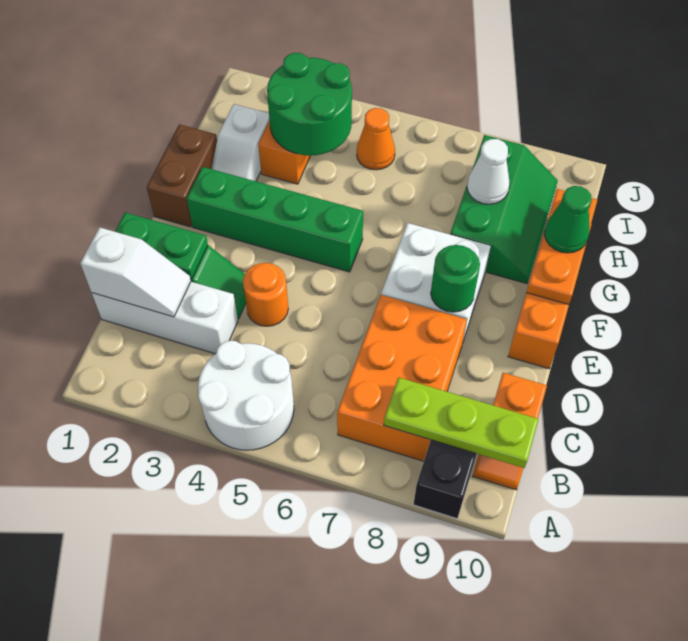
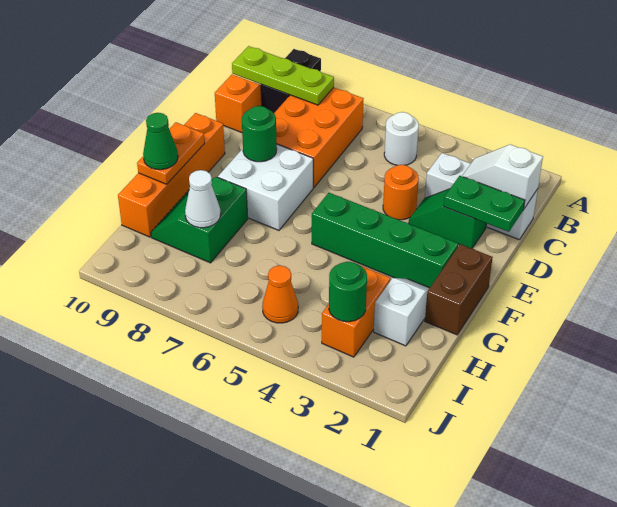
white round brick A4:B5 level 1 -> white round brick B5 level 1
green slope G8:I9 level 1 top 8 -> green slope G8:H9 level 1 top 8
green round brick H3:I4 level 2 -> green round brick I3 level 2

